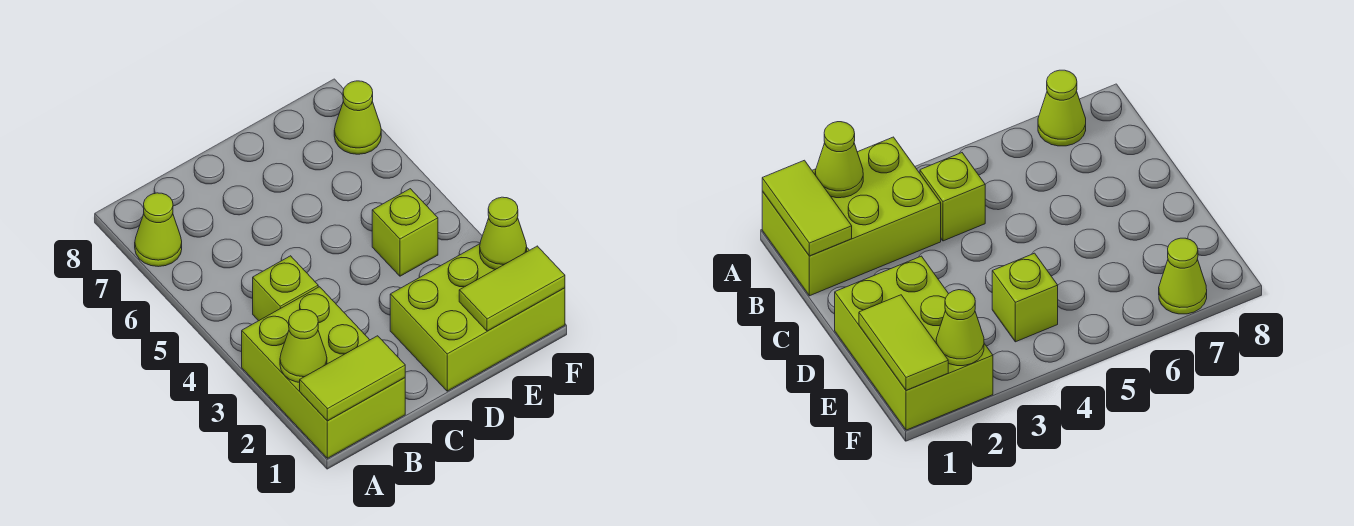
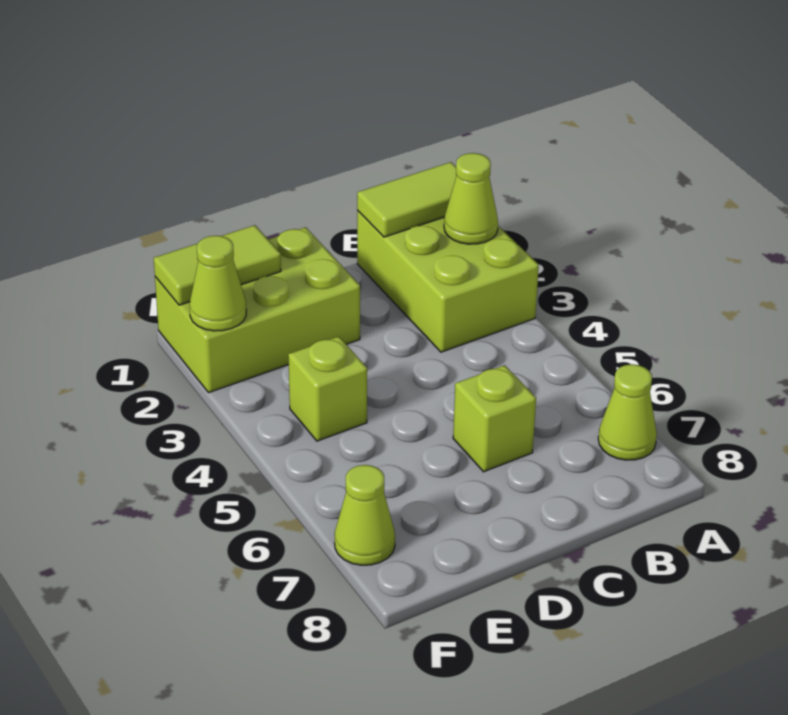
lime brick B4 level 1 -> lime brick C6 level 1

